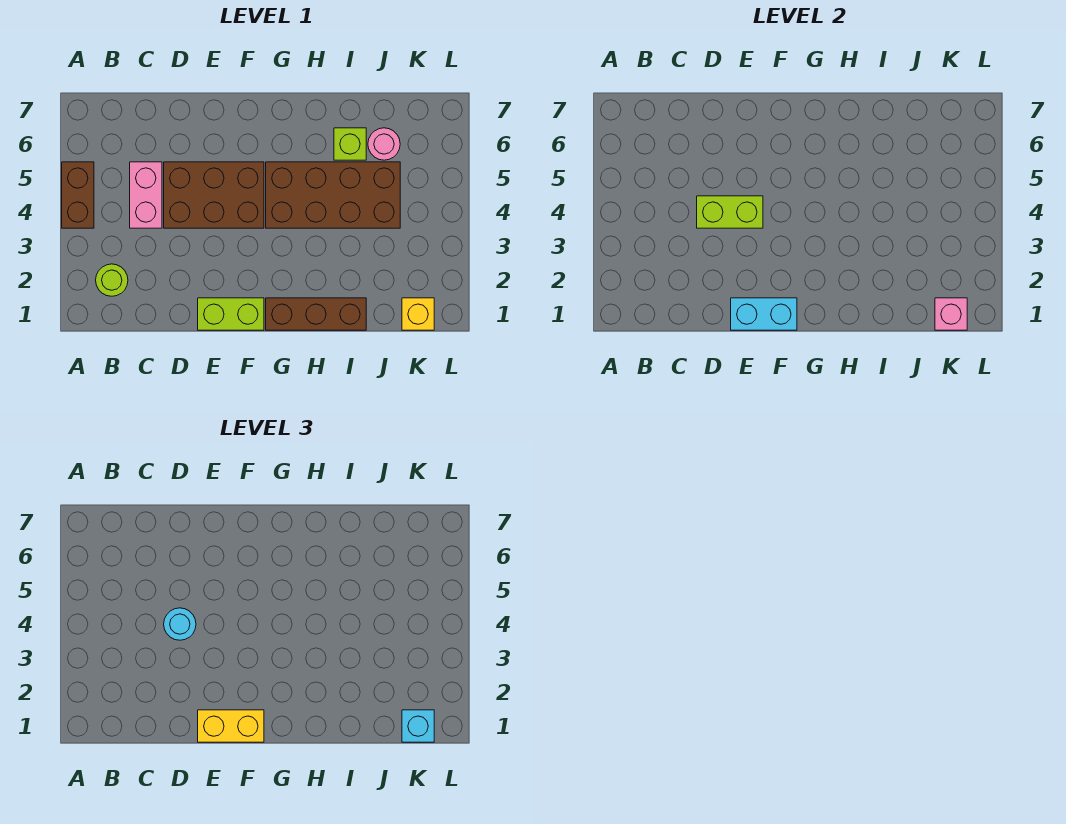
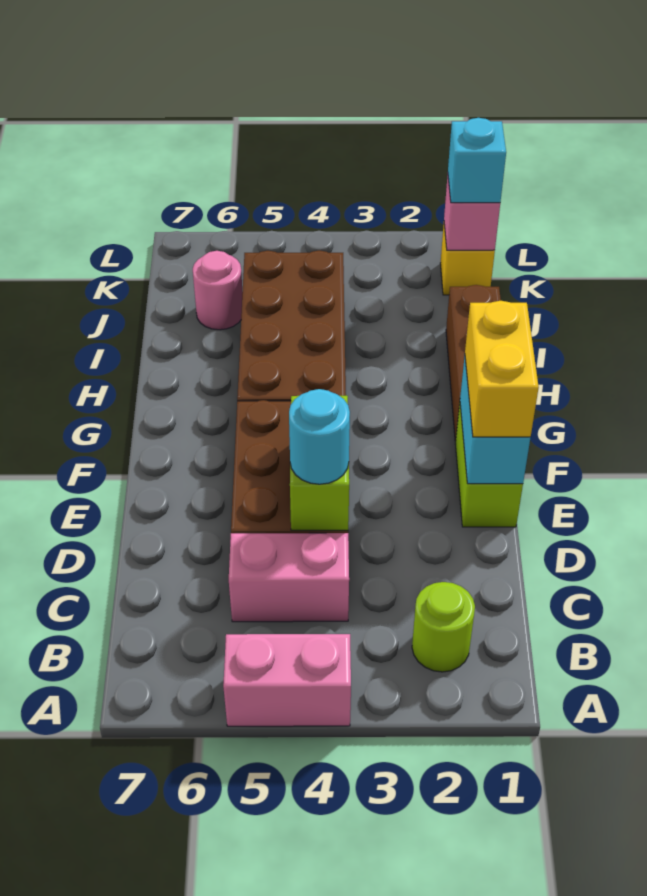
brown brick A4:A5 level 1 -> pink brick A4:A5 level 1
lime brick I6 level 1 -> none

